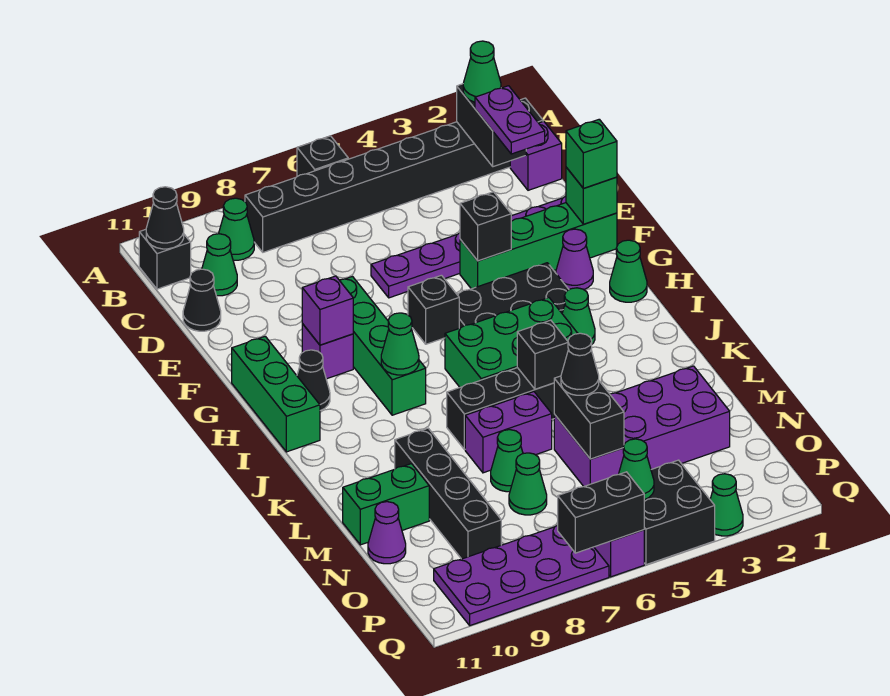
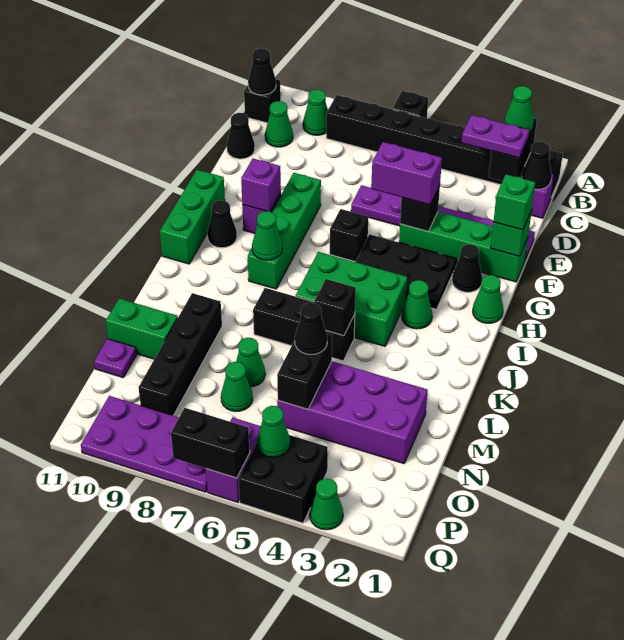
none -> black cone C1 level 2
purple plate C2:D2 level 3 -> purple plate C2:C3 level 3
purple cone G2 level 1 -> black cone G2 level 1
purple brick L6:L7 level 1 -> purple brick F4:F5 level 3
purple cone N11 level 1 -> purple plate N11 level 1

